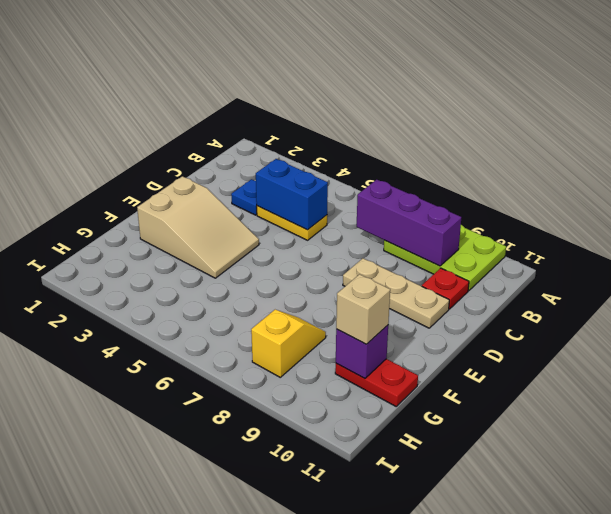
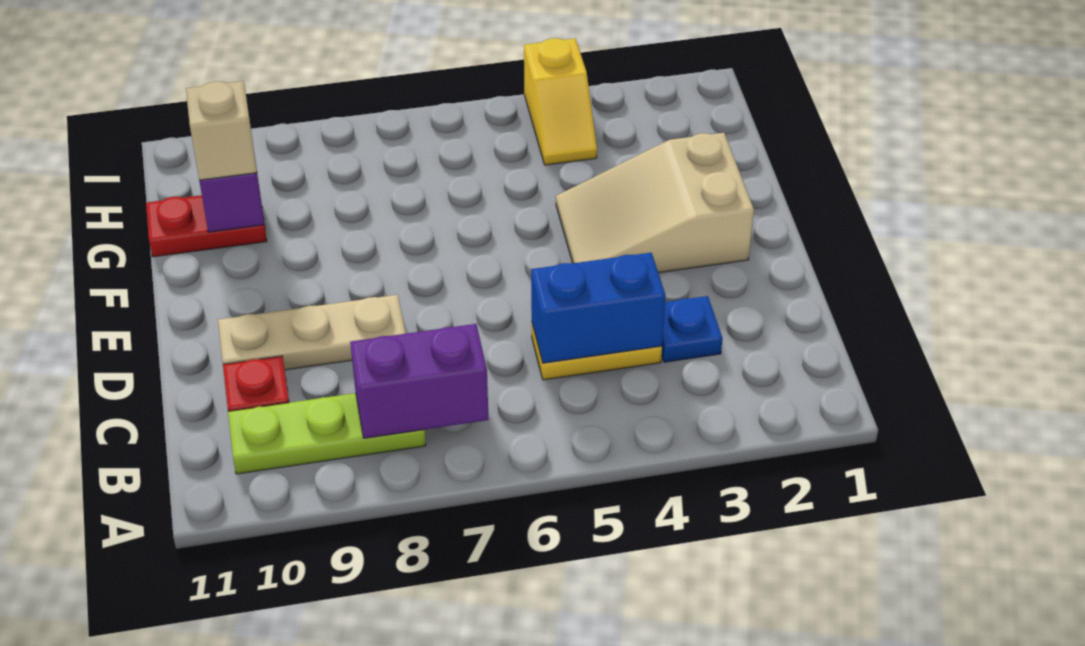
lime plate A8:B10 level 1 -> lime plate B8:B10 level 1
purple brick B7:B9 level 2 -> purple brick B7:B8 level 2
yellow slope G8:H8 level 1 top H -> yellow slope H4:I4 level 1 top I

